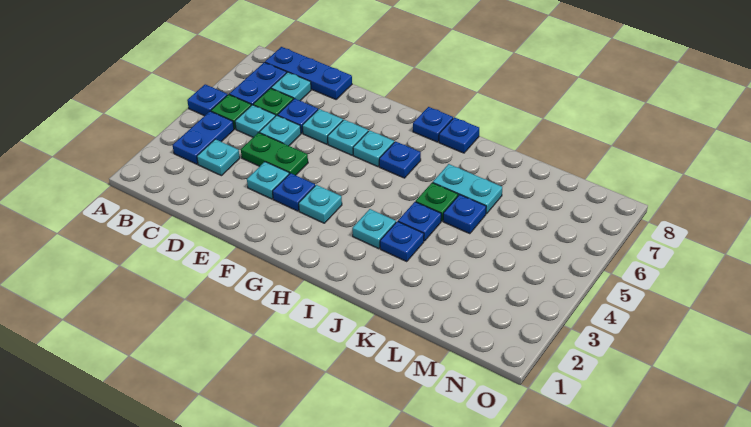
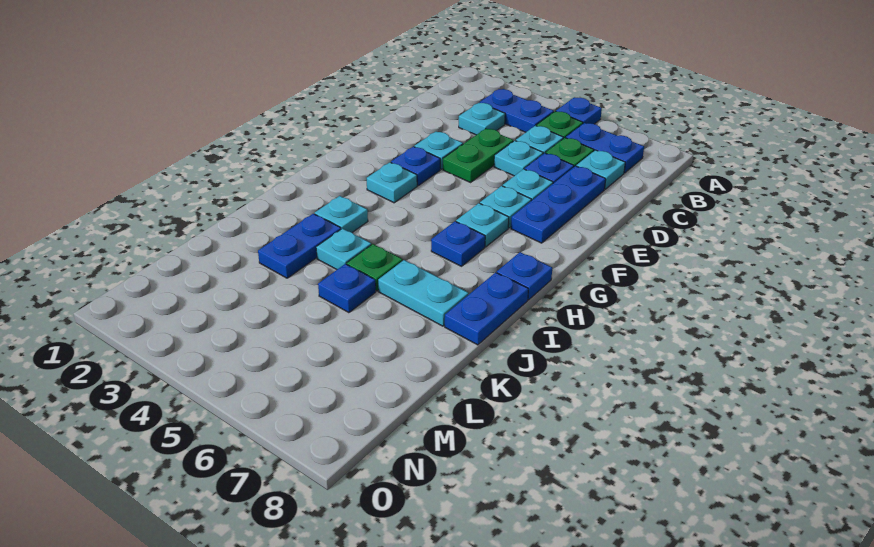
blue plate B8:D8 level 1 -> blue plate D7:F7 level 1
blue plate I8 level 1 -> blue plate I8:J8 level 1
blue plate J3 level 1 -> blue plate J3:K3 level 1
blue plate J4 level 1 -> cyan plate J4 level 1
cyan plate J6:K6 level 1 -> cyan plate J6:J7 level 1

